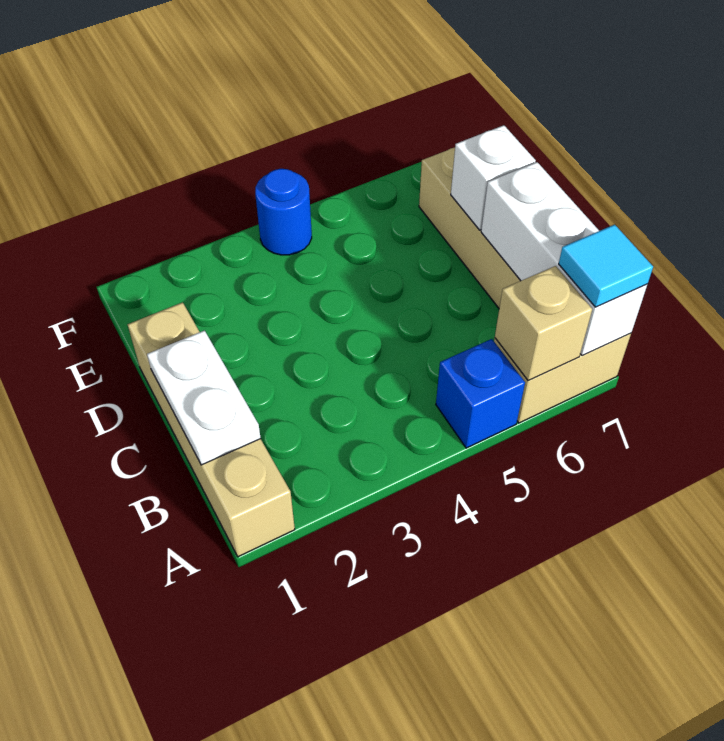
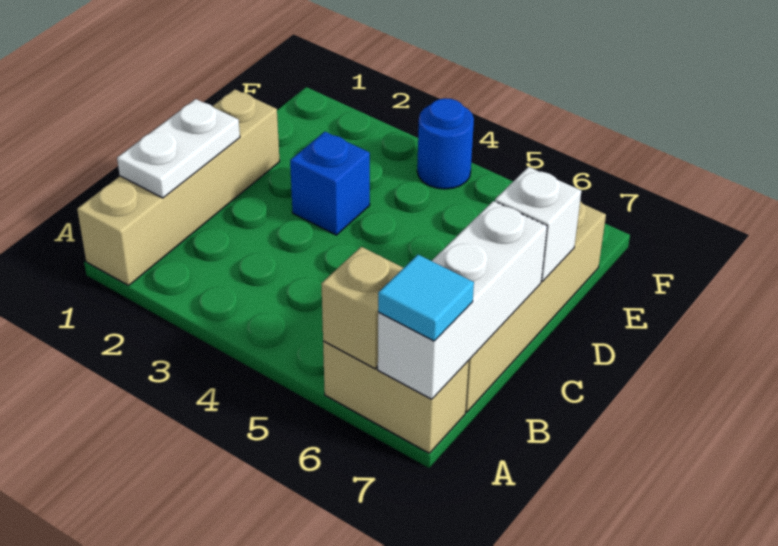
blue brick A5 level 1 -> blue brick D3 level 1

